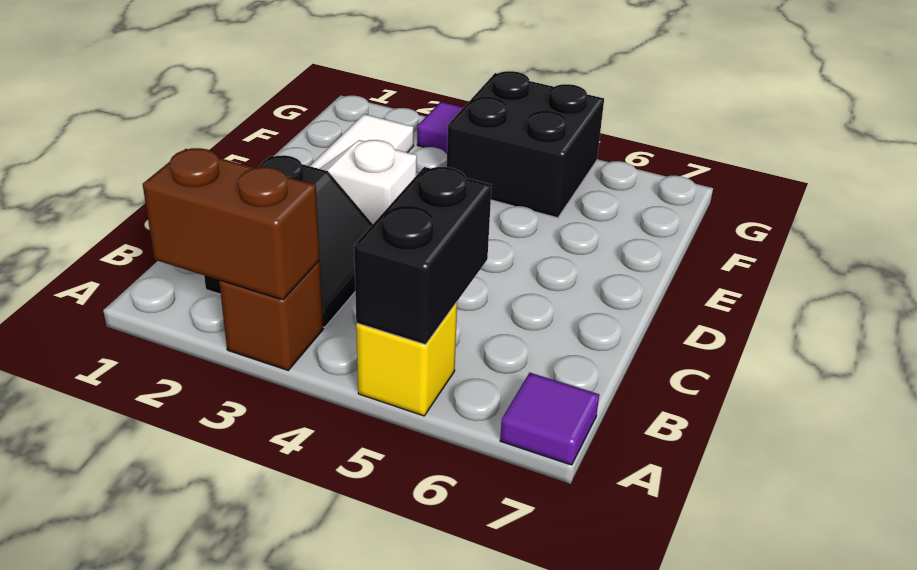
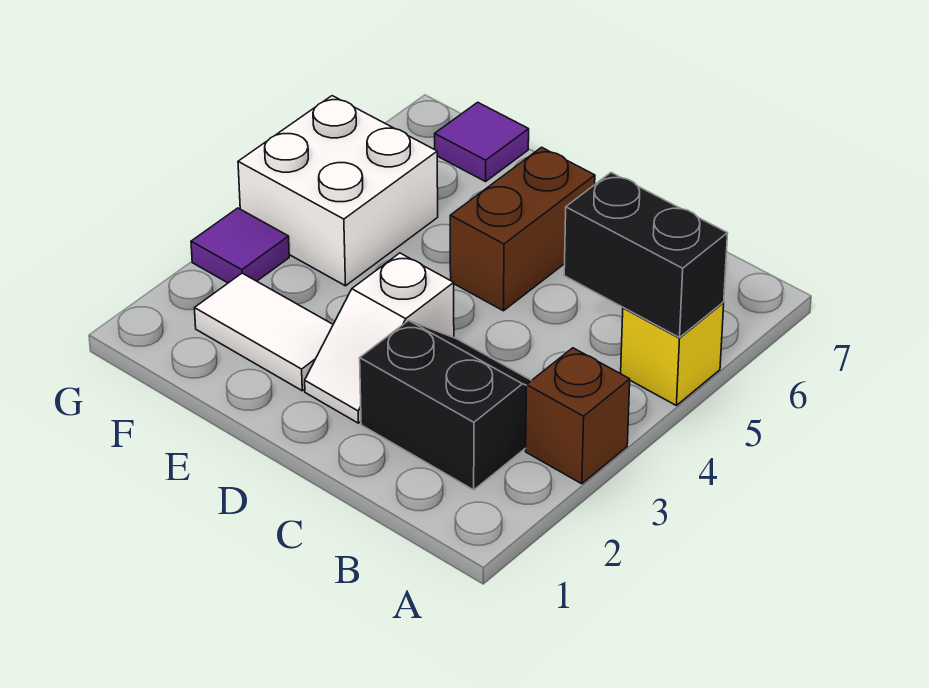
brown brick A2:A3 level 2 -> brown brick D5:D6 level 1
purple tile A7 level 1 -> purple tile F7 level 1
black brick F4:G5 level 1 -> white brick F4:G5 level 1

